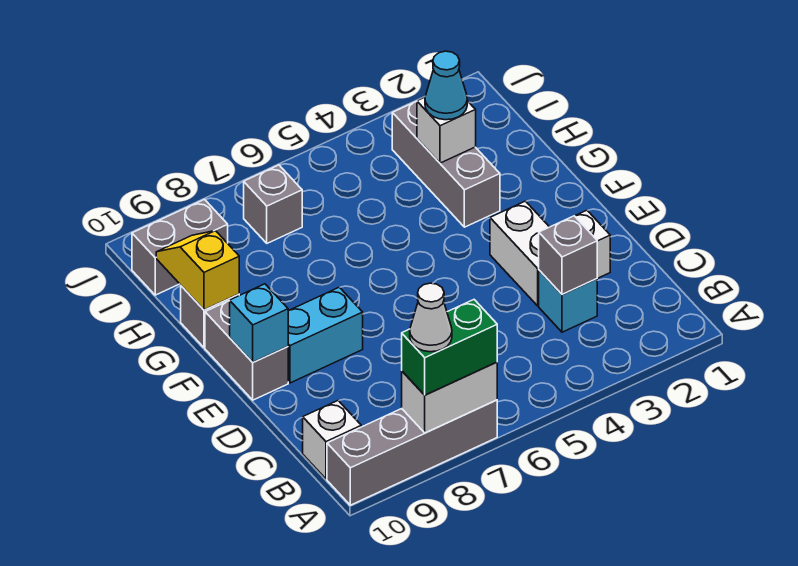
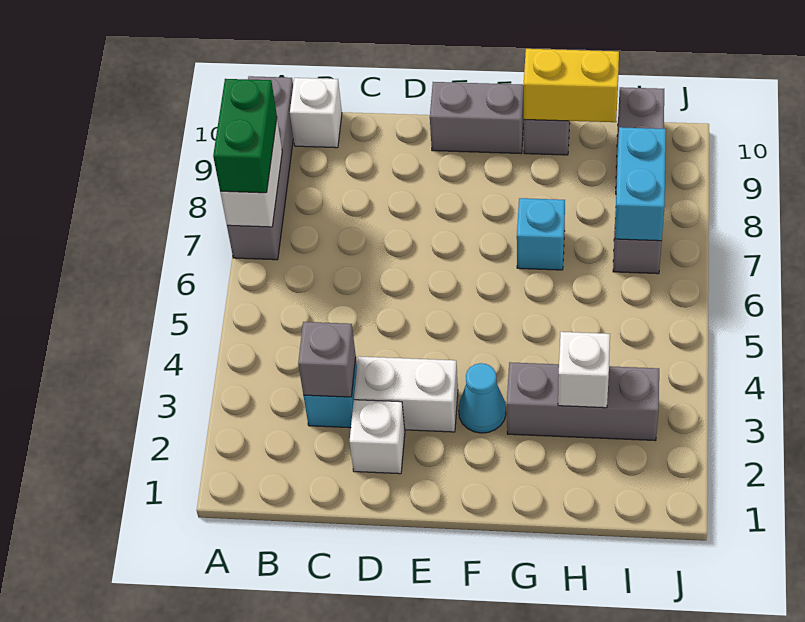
white cone A8 level 4 -> none
cyan brick E8:E9 level 1 -> cyan brick I7:I8 level 2
cyan brick E10 level 2 -> cyan brick G7 level 1
yellow slope G10:H10 level 2 top G -> yellow brick G10:H10 level 2
cyan cone H3 level 3 -> cyan cone F3 level 1

